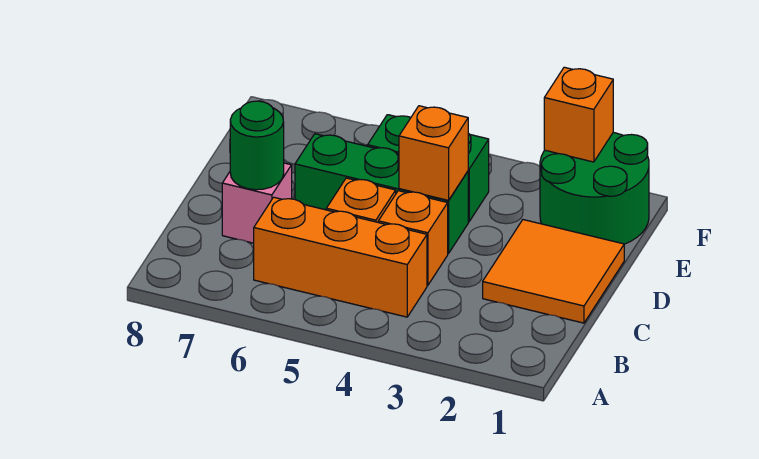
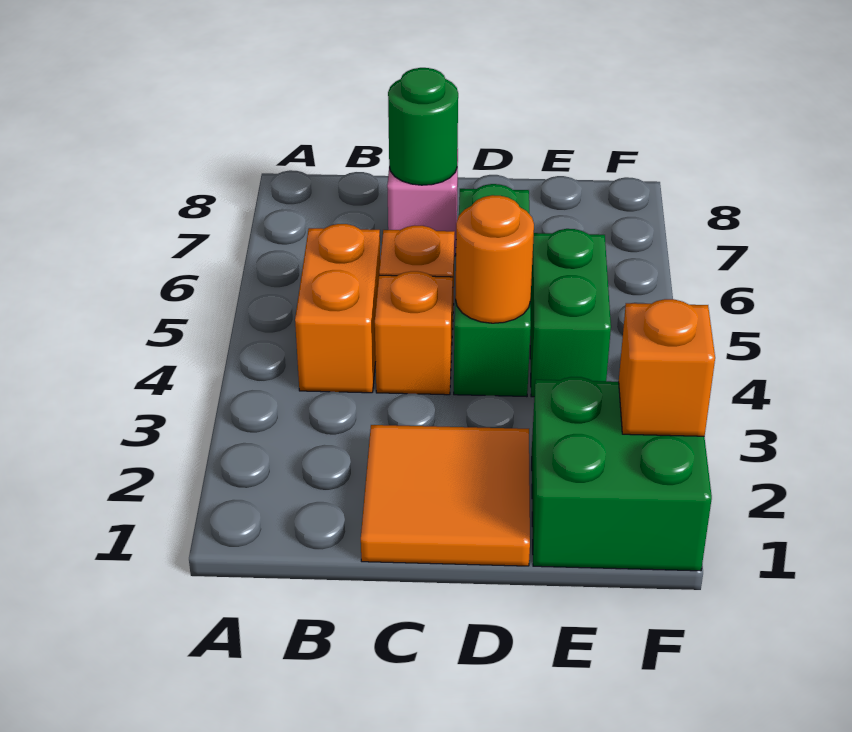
orange brick B4:B6 level 1 -> orange brick B4:B5 level 1
orange brick D4 level 2 -> orange round brick D4 level 2
green round brick E1:F2 level 1 -> green brick E1:F2 level 1

